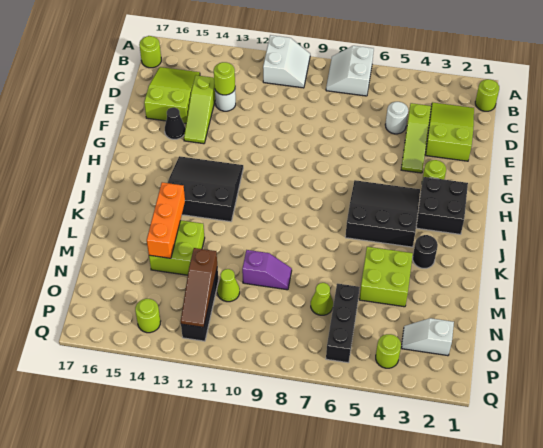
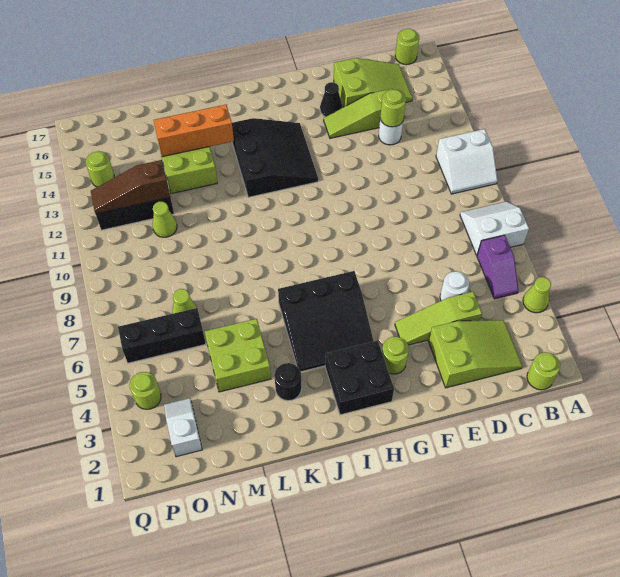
none -> lime cone A4 level 1
black slope H4:J6 level 1 top J -> black slope H4:J6 level 1 top 6
purple slope M9:M10 level 1 top 10 -> purple slope B5:B6 level 1 top 6

